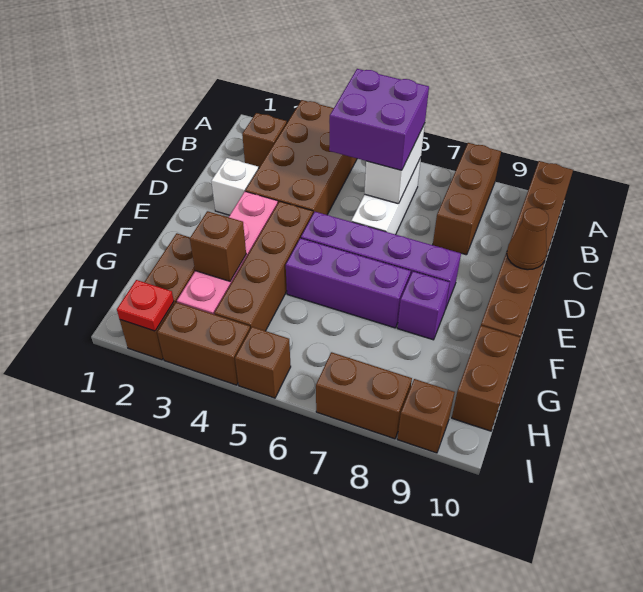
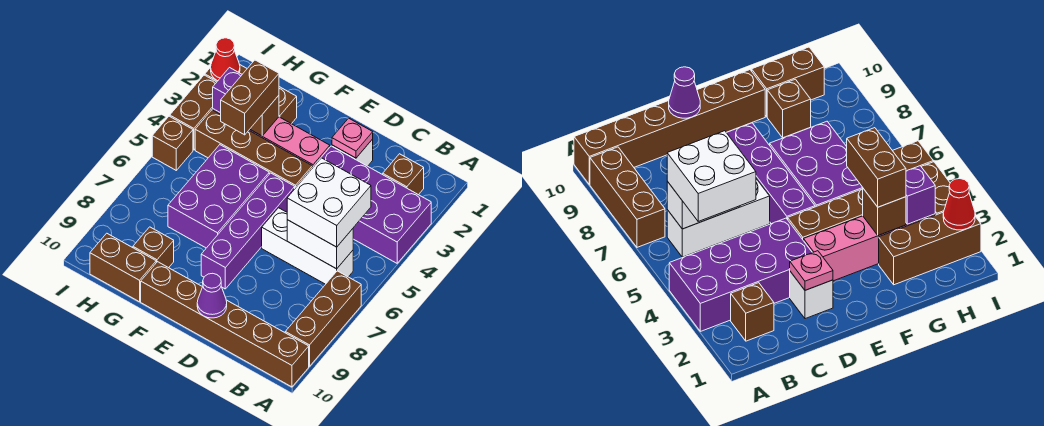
brown brick A3:D4 level 1 -> purple brick A3:D4 level 1
brown brick A8:C8 level 1 -> brown brick A7:A9 level 1
purple brick B5:C6 level 3 -> white brick B5:C6 level 3
none -> pink plate D2 level 2
brown cone D10 level 2 -> purple cone D10 level 2
purple brick F5:F7 level 1 -> purple brick F5:G7 level 1
purple brick F8 level 1 -> purple brick H3 level 2
red plate I2 level 2 -> red cone I2 level 2
brown brick I7:I8 level 1 -> brown brick G3:G4 level 3
brown brick I9 level 1 -> brown brick G9 level 1

